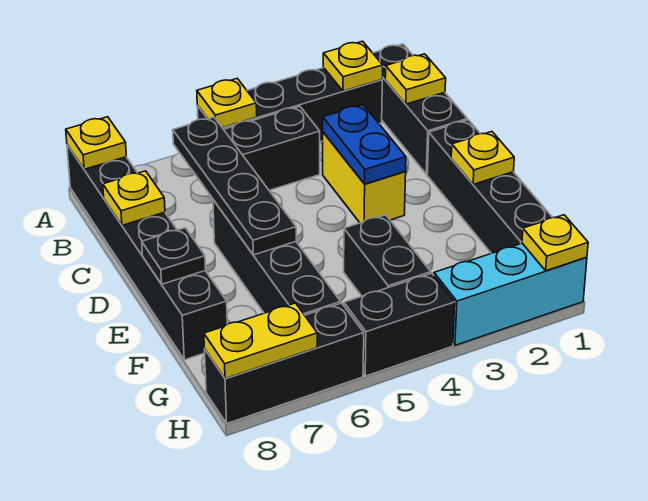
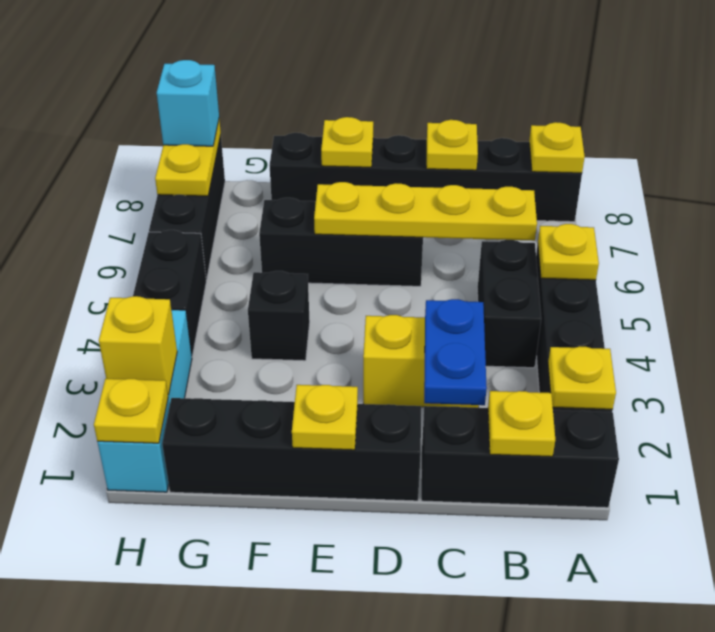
black plate B6:E6 level 2 -> yellow plate B6:E6 level 2
blue plate C3:D3 level 2 -> blue plate C2:C3 level 2
black brick D6:G6 level 1 -> black brick D6:F6 level 1
black plate E8 level 2 -> yellow plate E8 level 2
black brick F4:G4 level 1 -> black brick F4 level 1
none -> yellow brick H2 level 2
none -> cyan brick H8 level 3

